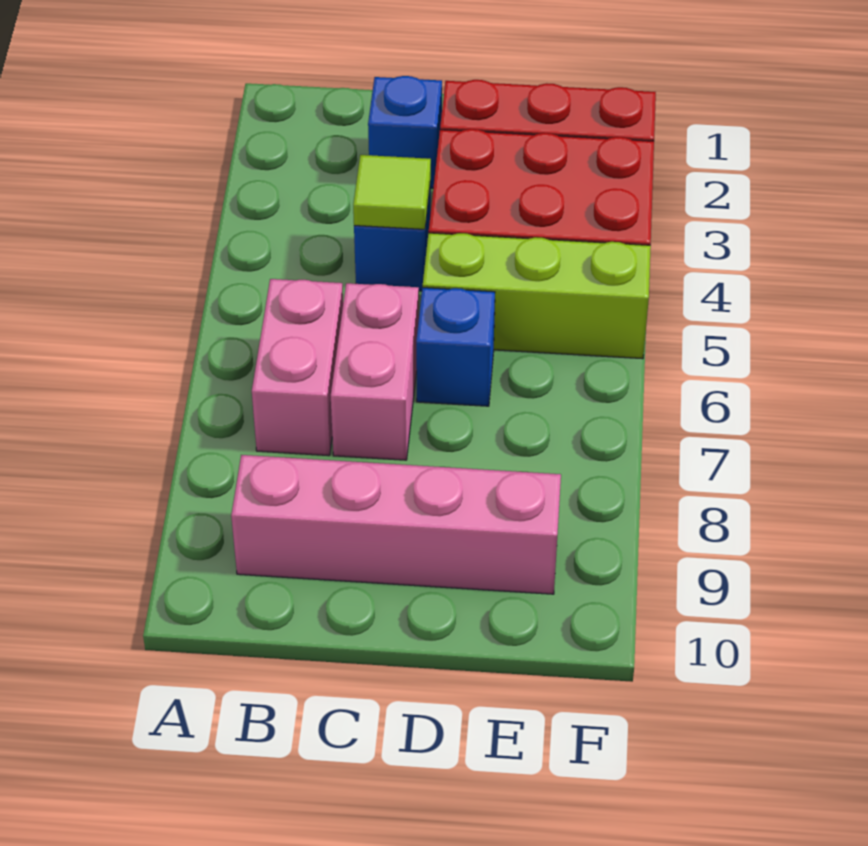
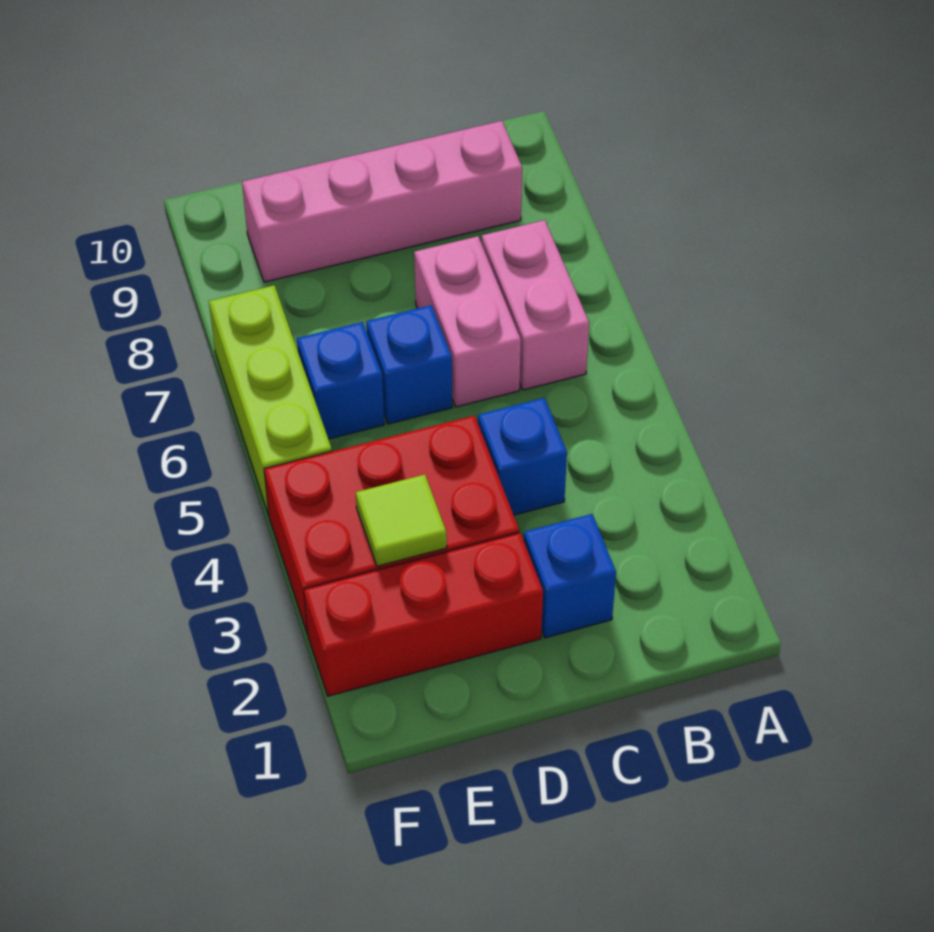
lime tile C4 level 2 -> lime tile E3 level 2
lime brick D5:F5 level 1 -> lime brick F5:F7 level 1
none -> blue brick E6 level 1

